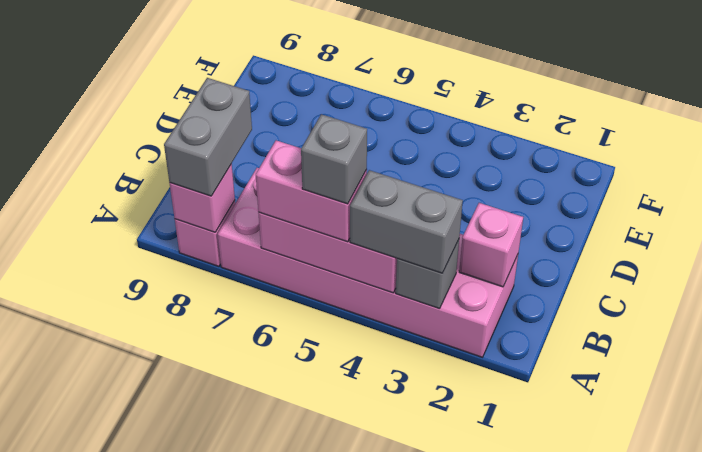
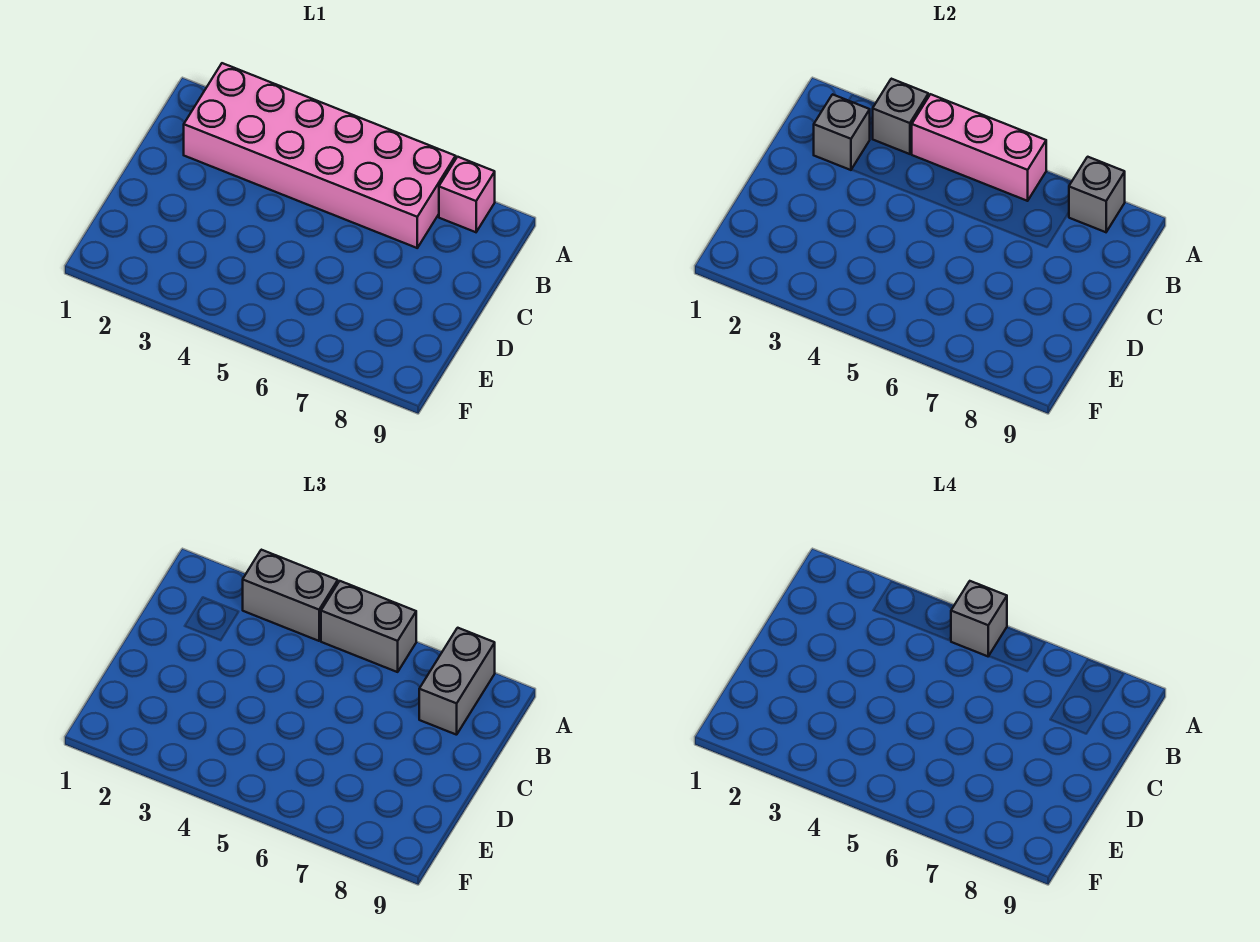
pink brick A5:A6 level 3 -> grey brick A5:A6 level 3
pink brick A8 level 2 -> grey brick A8 level 2
pink brick B2 level 2 -> grey brick B2 level 2

